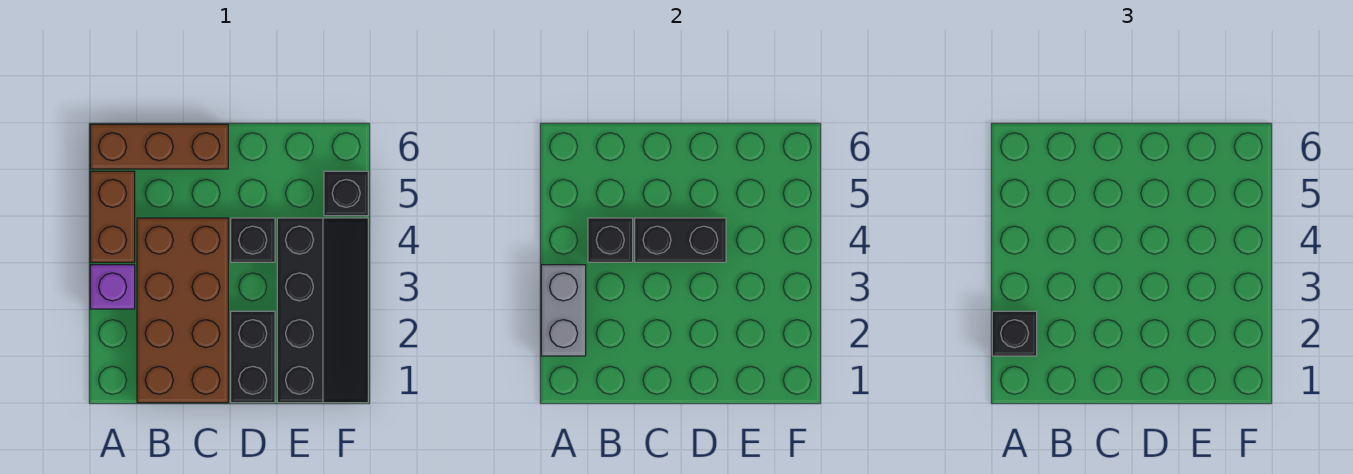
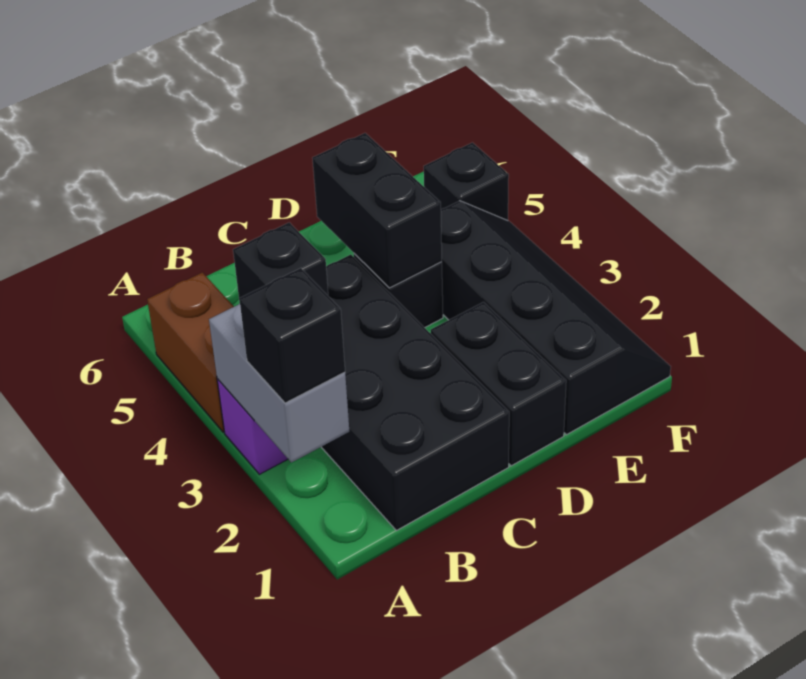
brown brick A6:C6 level 1 -> none
brown brick B1:C4 level 1 -> black brick B1:C4 level 1
black brick C4:D4 level 2 -> black brick D4:D5 level 2

